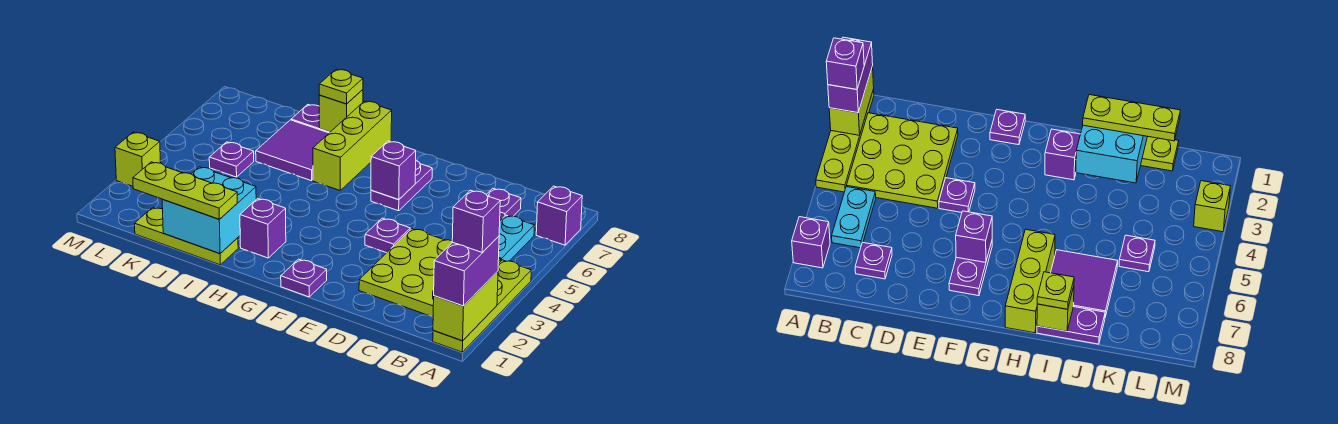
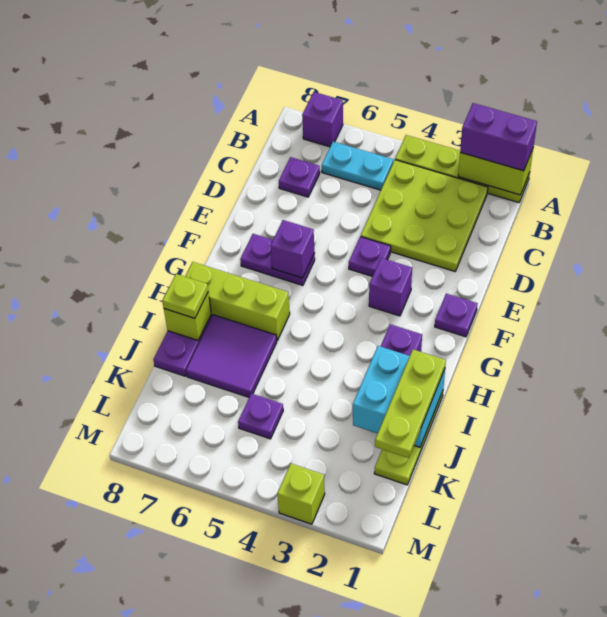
purple brick A2 level 4 -> purple brick F3 level 1

